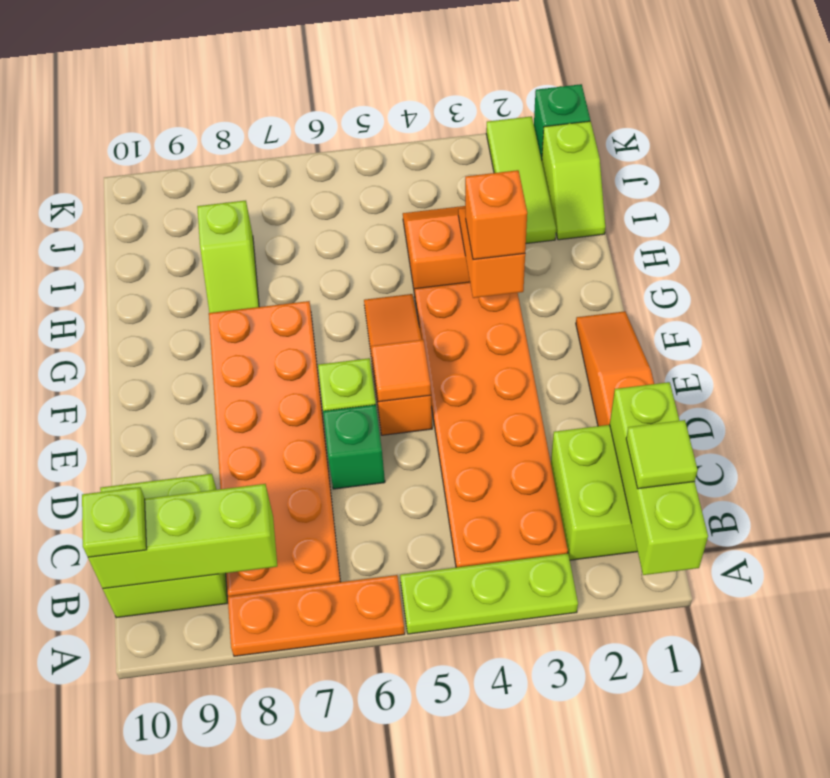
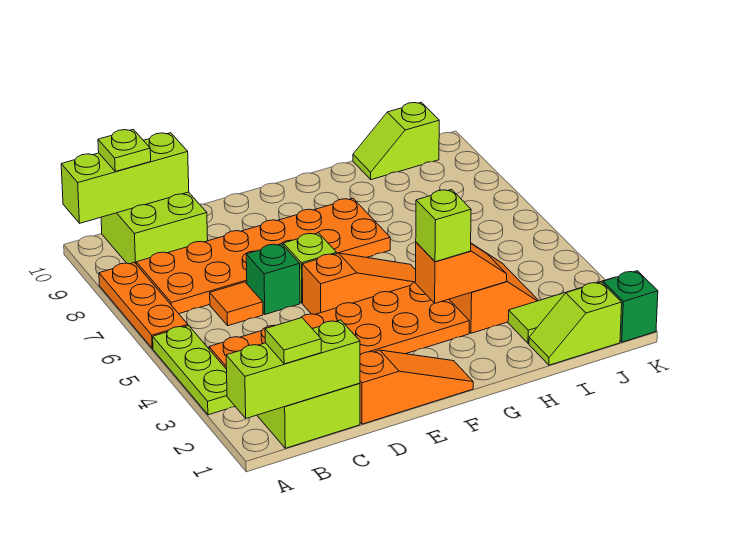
lime brick B8:B10 level 2 -> lime brick A10:C10 level 2
orange tile E5 level 2 -> orange tile C6 level 1
orange brick G3 level 3 -> lime brick G3 level 3
lime slope H8:I8 level 1 top I -> lime slope I10:J10 level 1 top J

